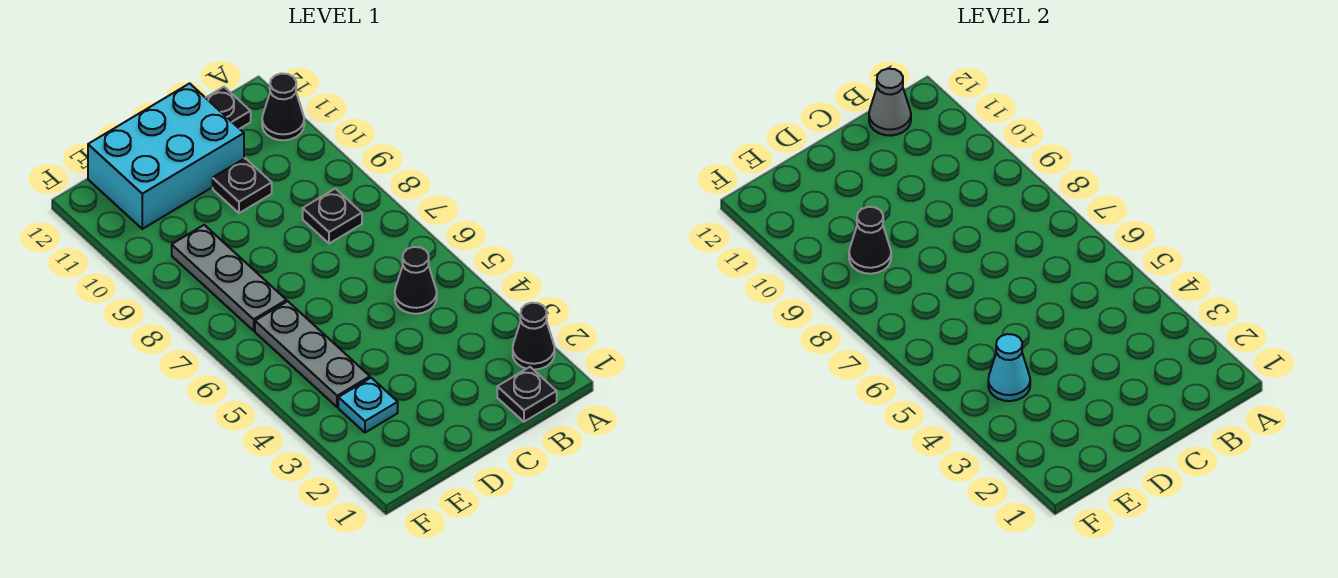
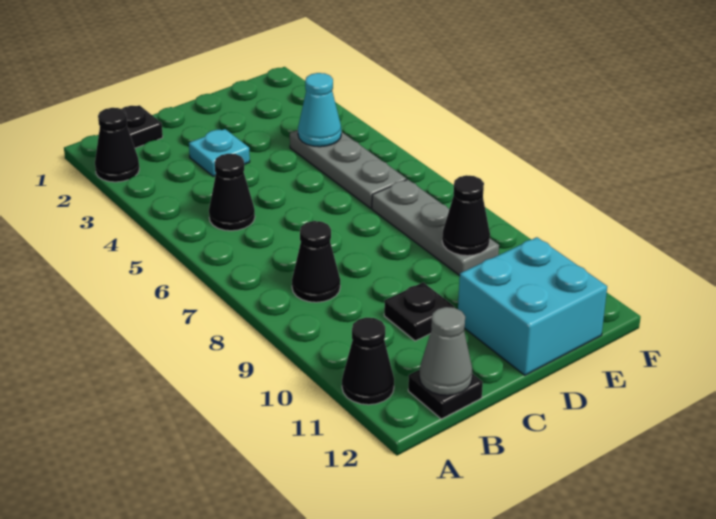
black plate B8 level 1 -> black cone B8 level 1
cyan brick C11:E12 level 1 -> cyan brick D11:E12 level 1
cyan plate E3 level 1 -> cyan plate C3 level 1

